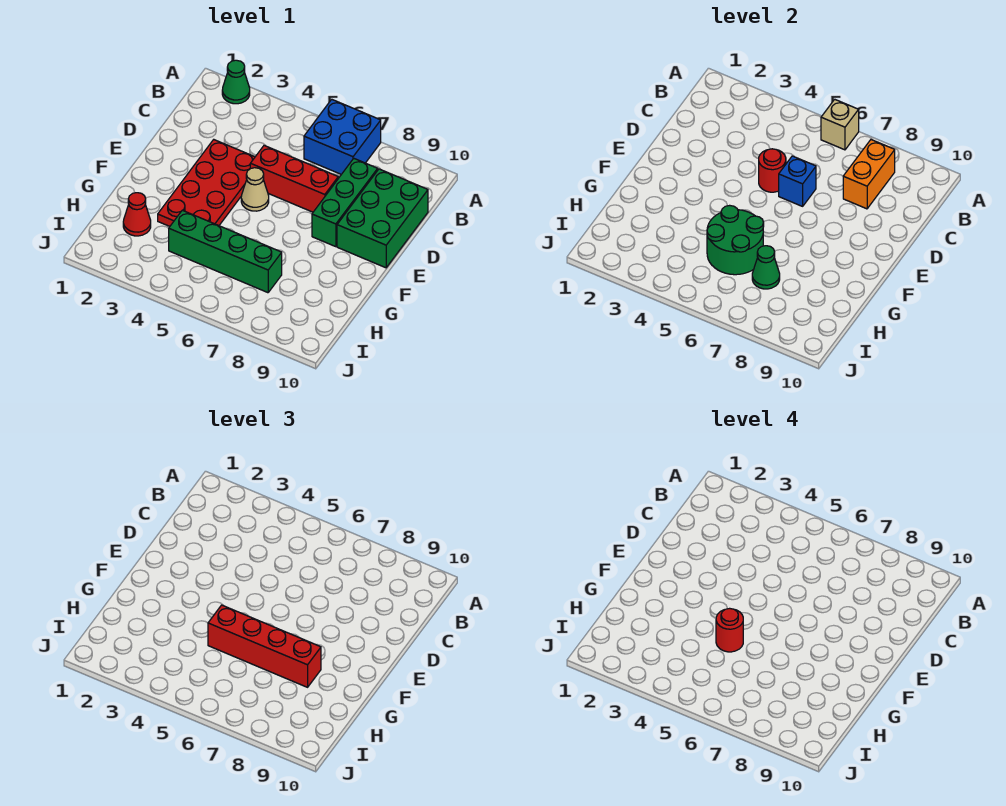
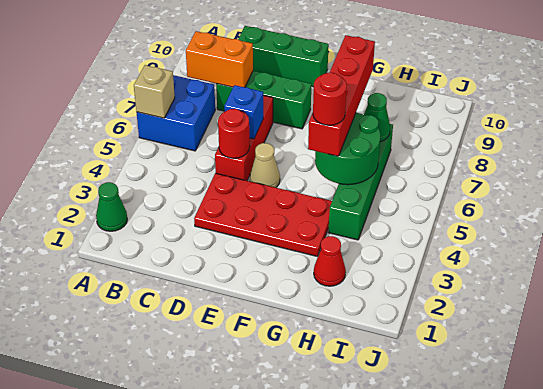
green brick C9:E10 level 1 -> green brick C10:E10 level 1

